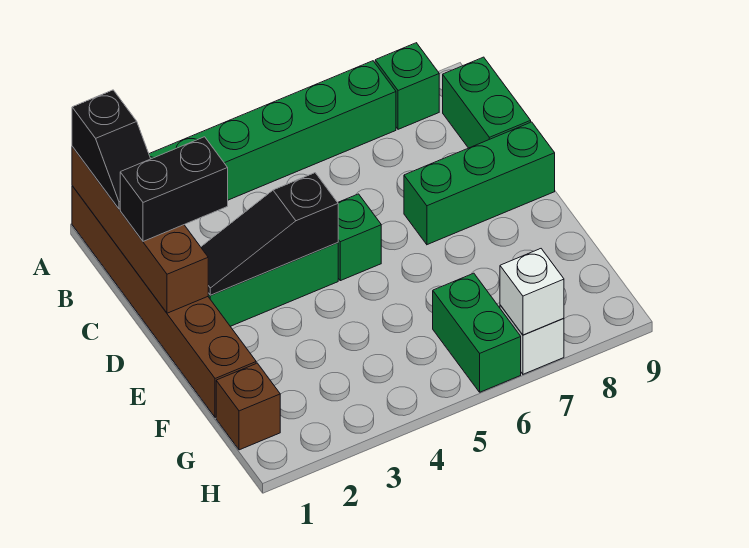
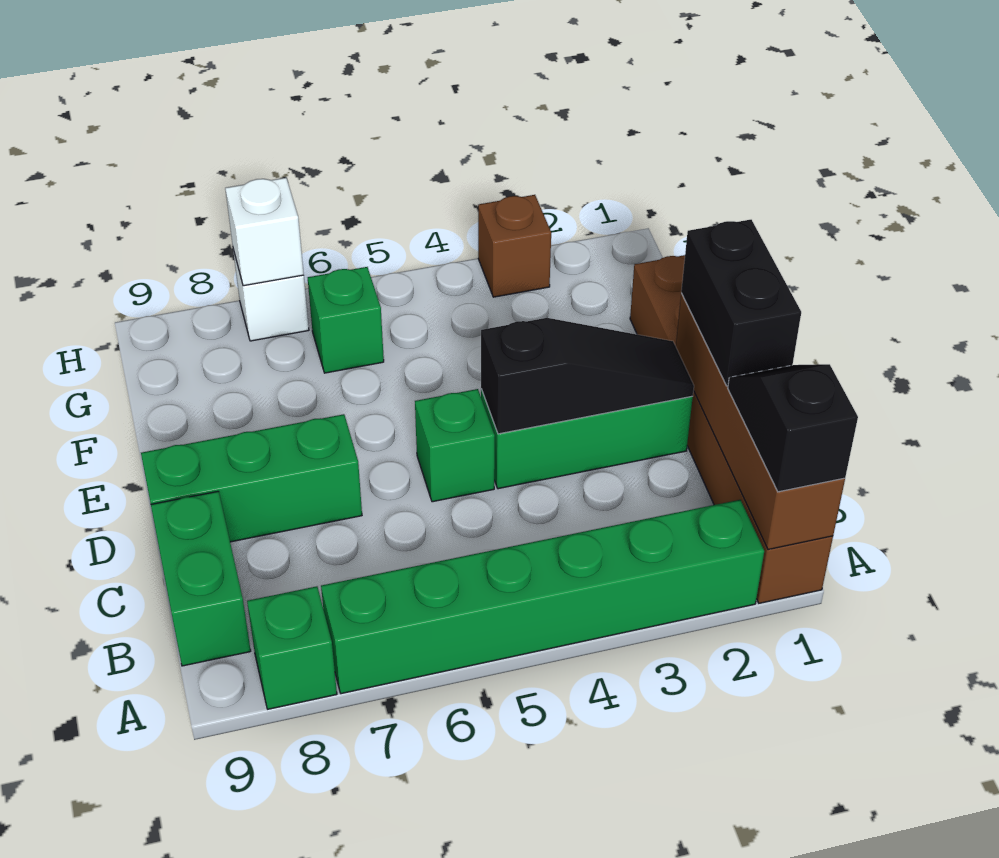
black brick C1:C2 level 3 -> black brick C1:D1 level 3
brown brick G1 level 1 -> brown brick H3 level 1
green brick G6:H6 level 1 -> green brick G6 level 1

